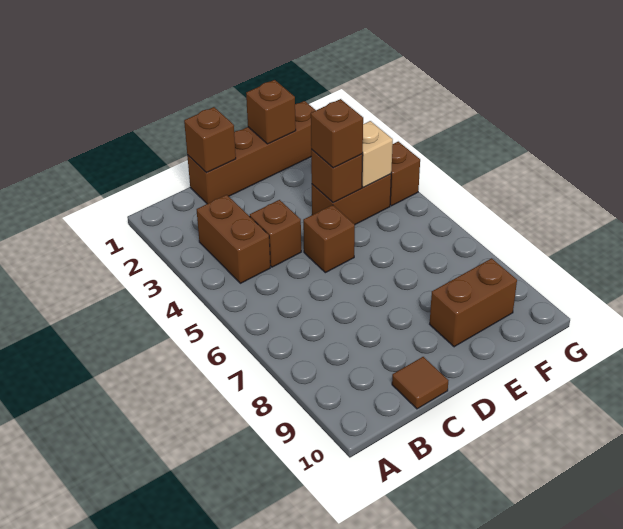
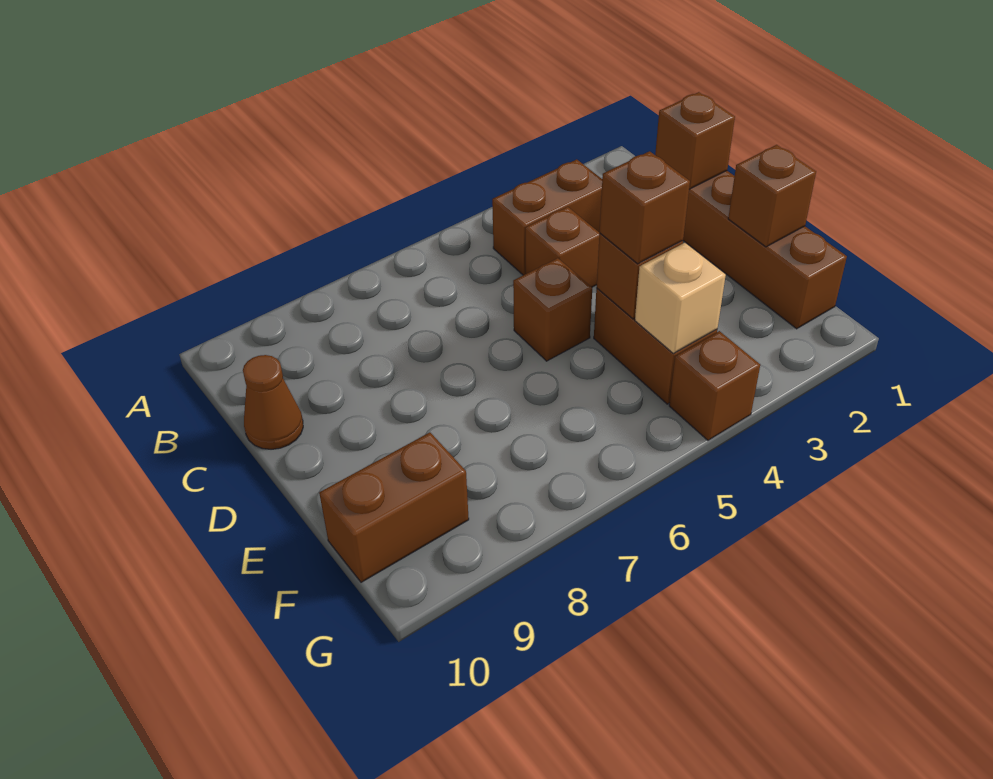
brown tile C10 level 1 -> brown cone C10 level 1
brown brick E9:F9 level 1 -> brown brick F9:F10 level 1

